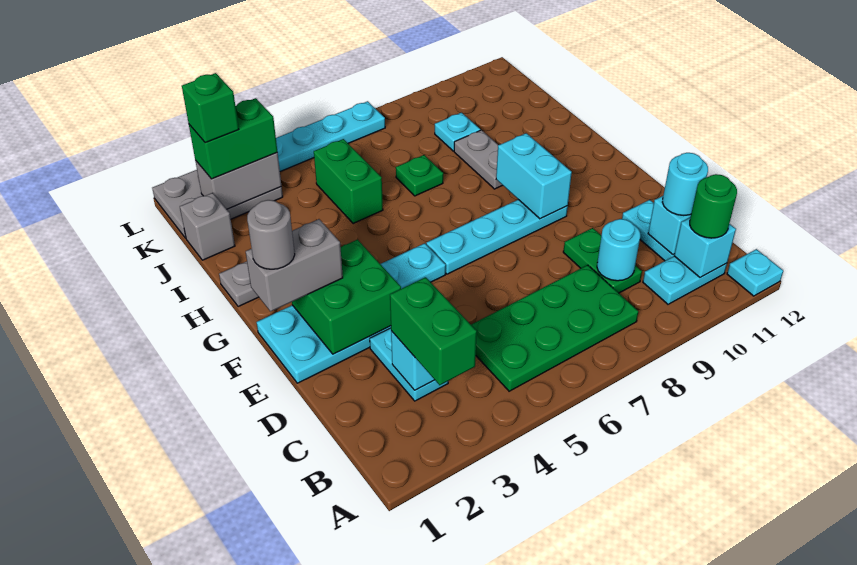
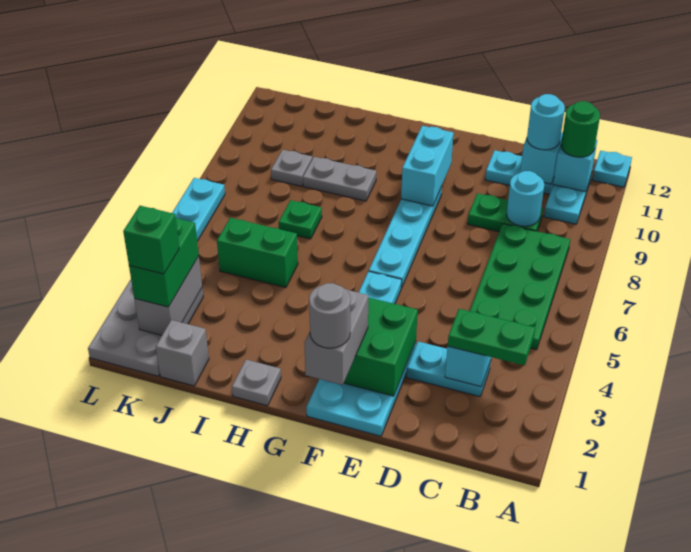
green brick B3:C3 level 3 -> green plate B3:C3 level 3
cyan brick F9:G9 level 2 -> cyan brick F9:F10 level 2
cyan plate J9 level 1 -> grey plate J9 level 1

